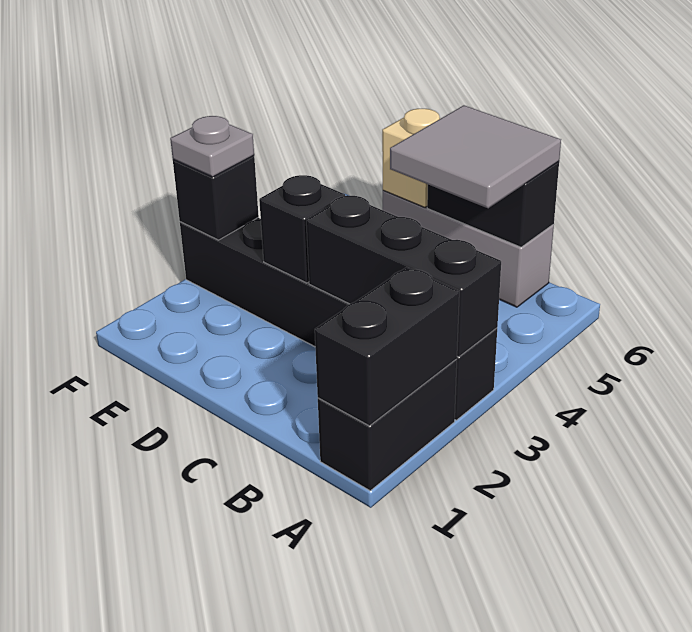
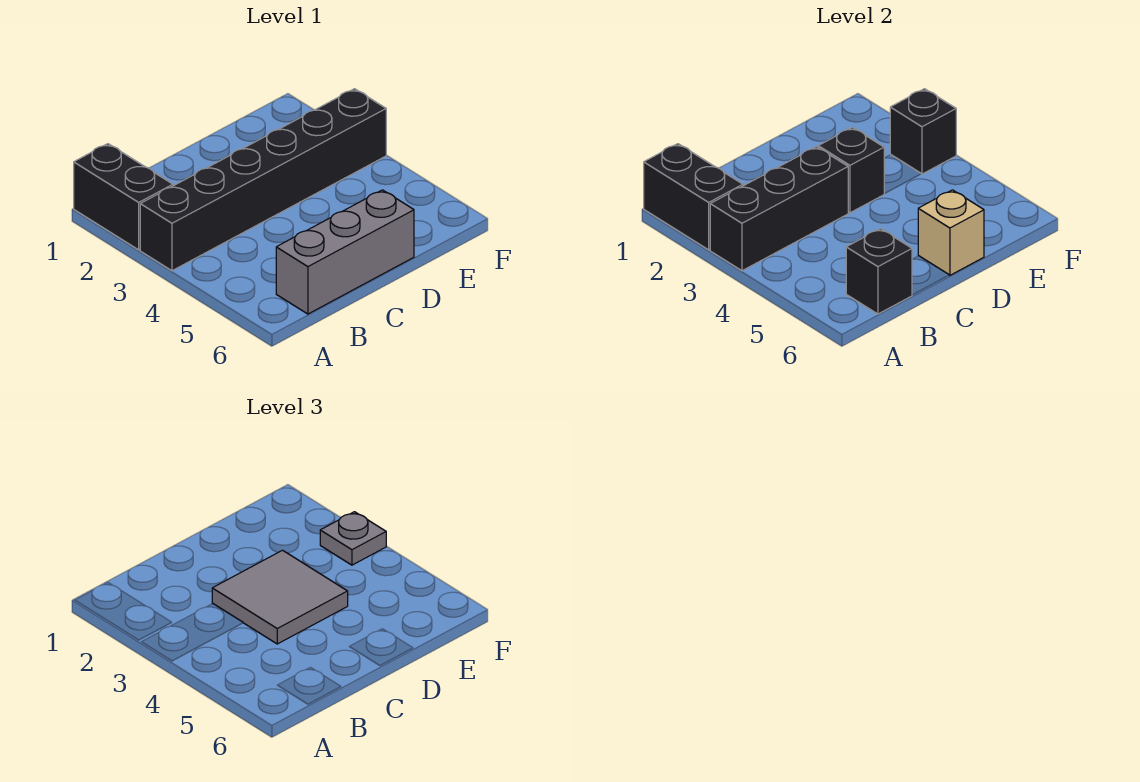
grey tile B5:C6 level 3 -> grey tile C3:D4 level 3
black brick B6:C6 level 2 -> black brick B6 level 2

